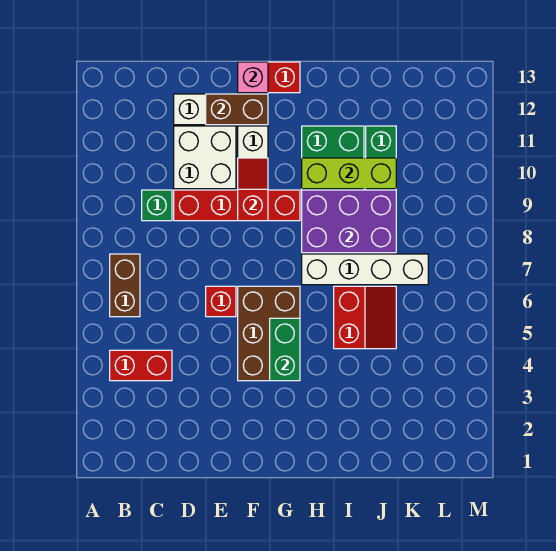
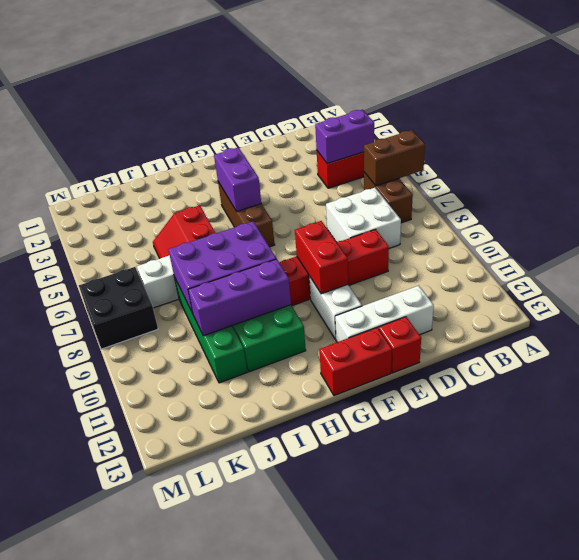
none -> purple brick B4:C4 level 2
green brick C9 level 1 -> none
white brick D10:E11 level 1 -> white brick C7:D8 level 1
red brick E6 level 1 -> red brick E13 level 1
brown brick E12:F12 level 2 -> brown brick A6:B6 level 2
brown brick F4:G6 level 1 -> brown brick G4:G6 level 1
red slope F9:F10 level 2 top 9 -> red brick F9:F10 level 2
pink brick F13 level 2 -> none
green brick G4:G5 level 2 -> purple brick G4:G5 level 2
lime brick H10:J10 level 2 -> purple brick H10:J10 level 2
none -> black brick L7:M8 level 1

